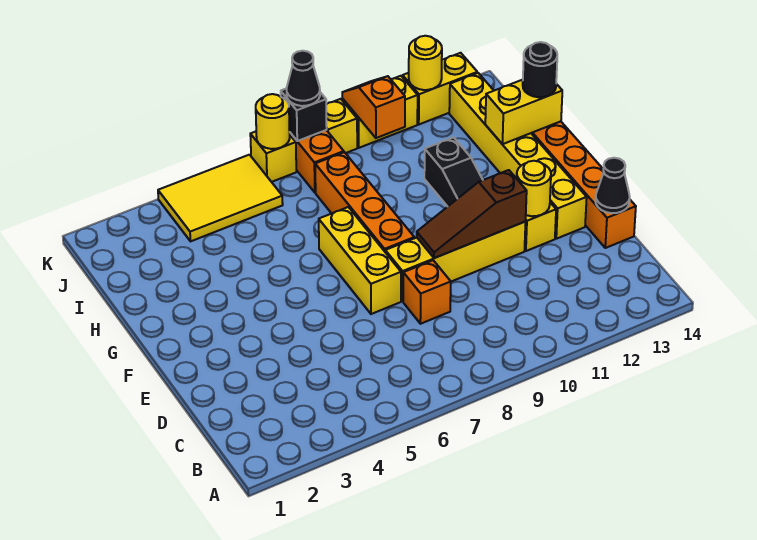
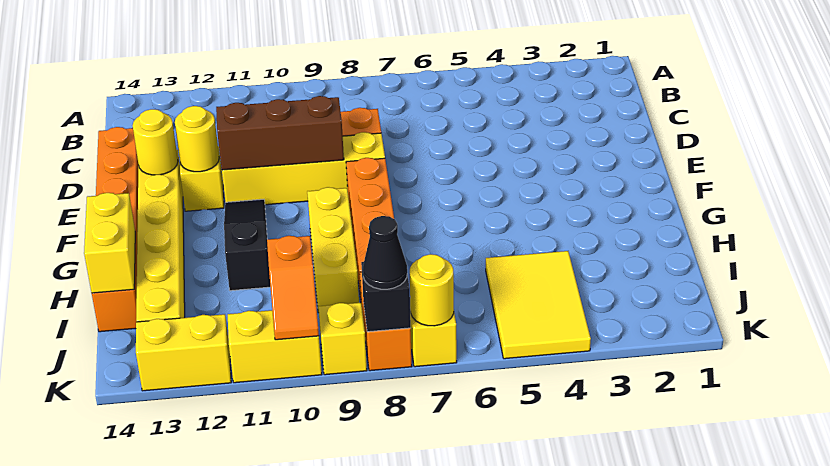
black cone D14 level 2 -> none
yellow brick E7:G7 level 1 -> yellow brick G9:I9 level 1
brown slope E9:E11 level 2 top 11 -> brown brick E9:E11 level 2
yellow brick H13:H14 level 2 -> yellow brick H14:I14 level 2
black round brick H14 level 3 -> none
yellow tile J4:K6 level 1 -> yellow tile I4:K5 level 1
yellow round brick K12 level 2 -> yellow round brick E13 level 2

